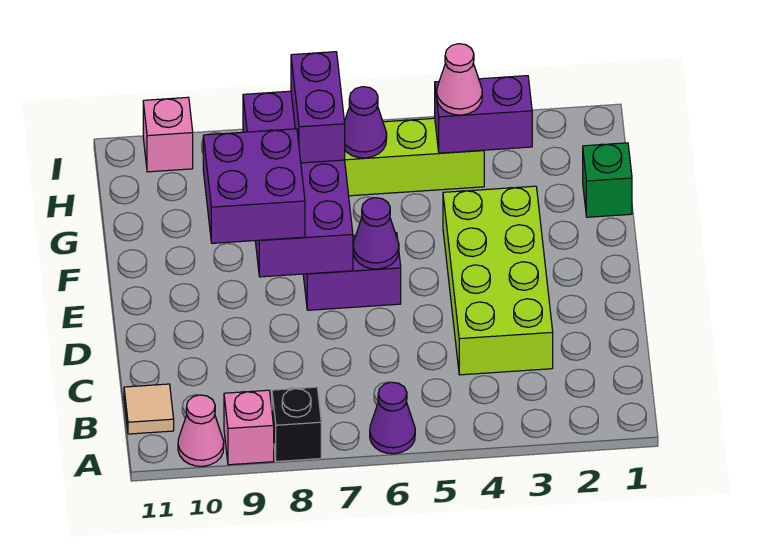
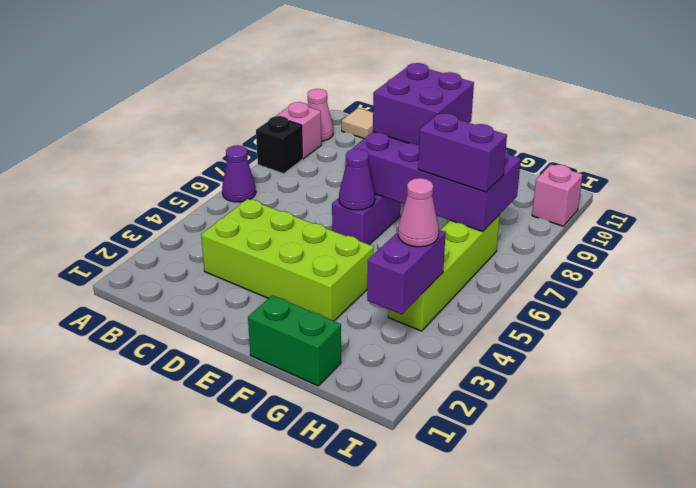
green brick G1 level 1 -> green brick F1:G1 level 1
purple cone H6 level 2 -> none

